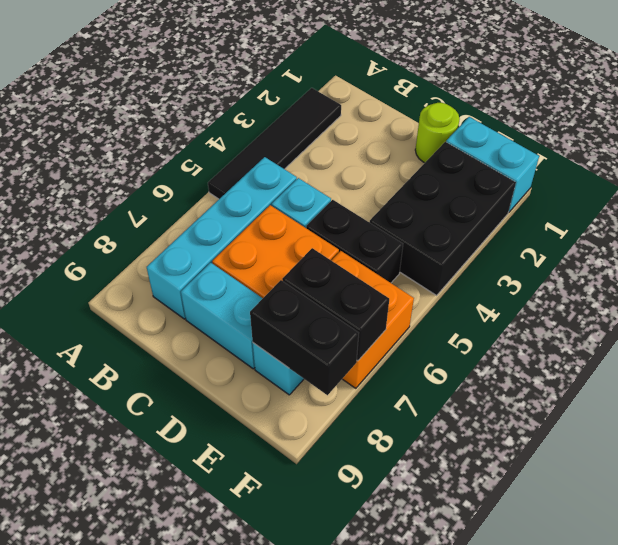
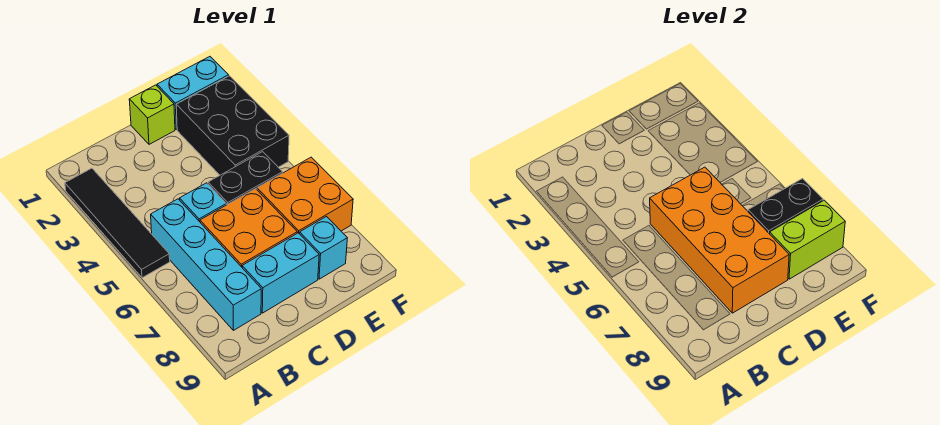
none -> orange brick C5:D8 level 2
lime round brick D1 level 1 -> lime brick D1 level 1
black brick E8:F8 level 2 -> lime brick E8:F8 level 2

